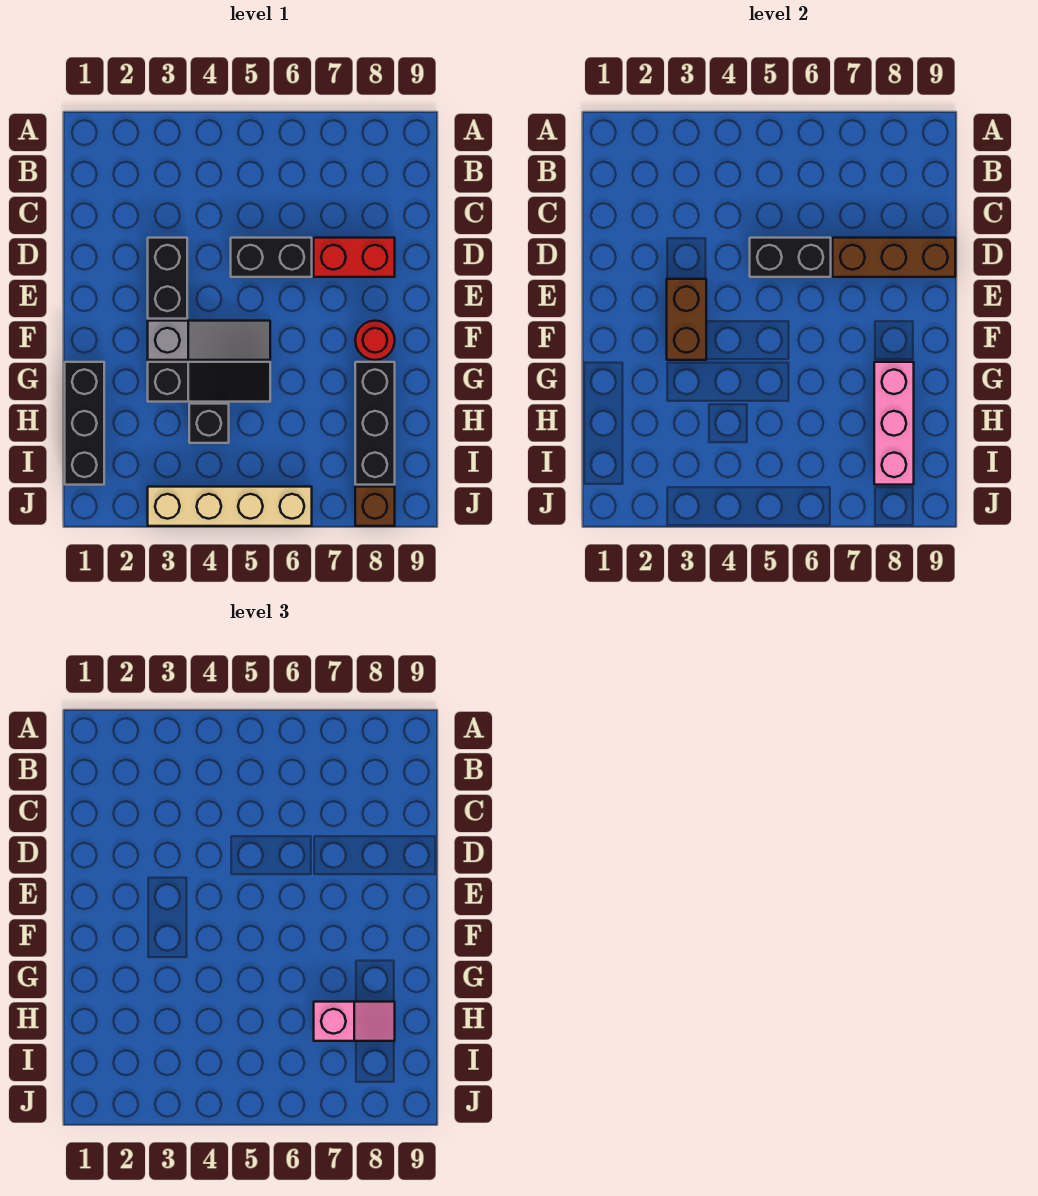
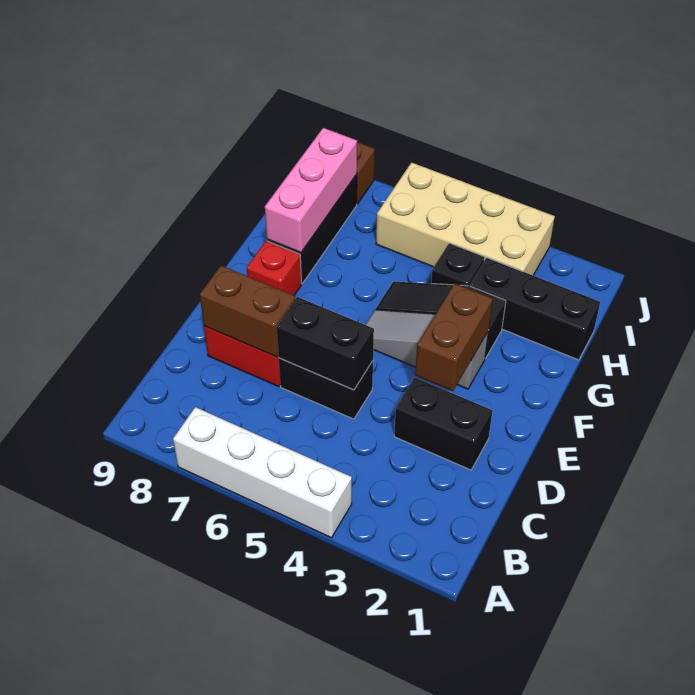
none -> white brick A4:A7 level 1
black brick D3:E3 level 1 -> black brick D2:D3 level 1
brown brick D7:D9 level 2 -> brown brick D7:D8 level 2
red round brick F8 level 1 -> red brick F8 level 1
black brick G1:I1 level 1 -> black brick H1:H3 level 1
pink slope H7:H8 level 3 top 7 -> none
tan brick J3:J6 level 1 -> tan brick I3:J6 level 1

